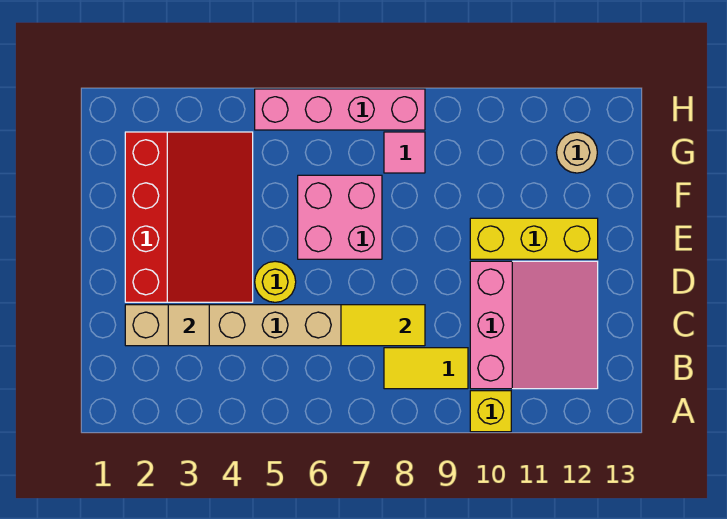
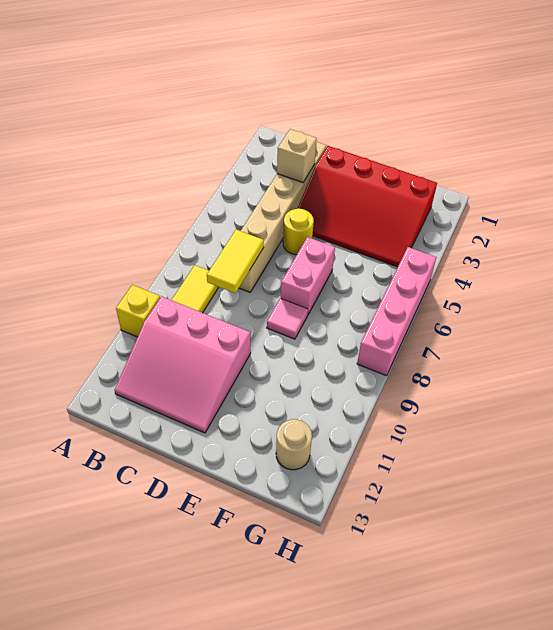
tan tile C3 level 2 -> tan brick C3 level 2
pink brick E6:F7 level 1 -> pink brick E6:E7 level 1
yellow brick E10:E12 level 1 -> none
pink tile G8 level 1 -> pink tile E8 level 1

